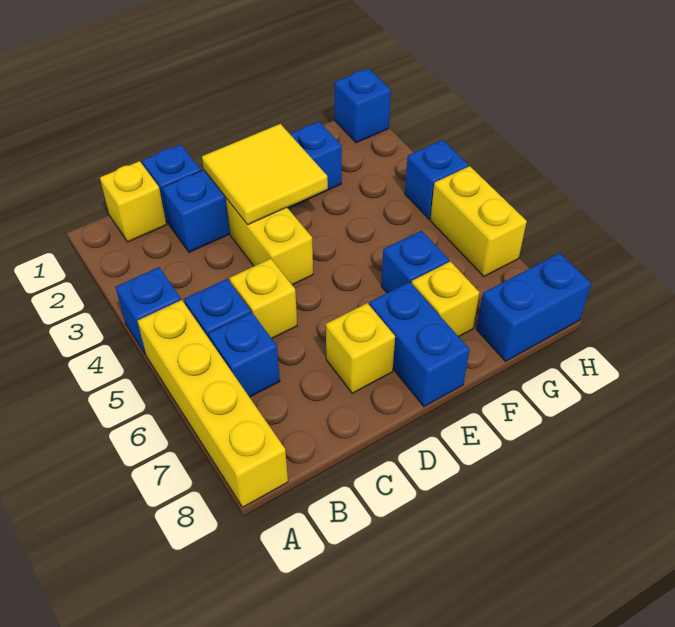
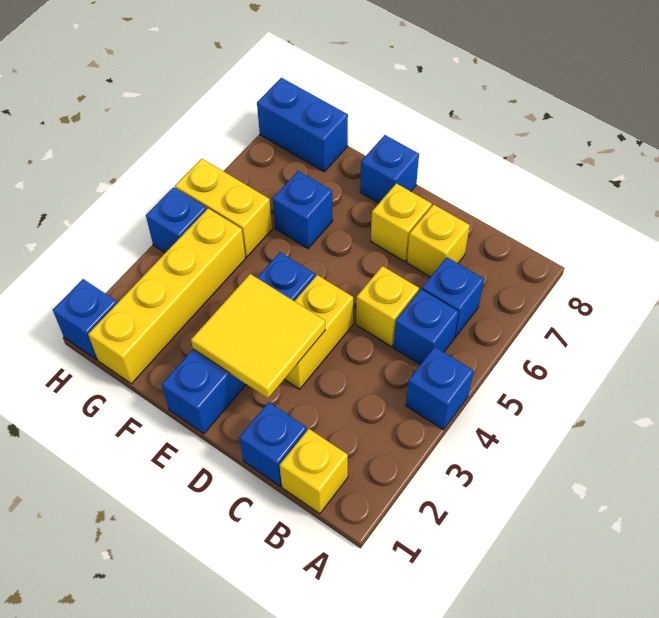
yellow brick A5:A8 level 1 -> yellow brick G1:G4 level 1
blue brick C2:F2 level 1 -> blue brick E1:E4 level 1
blue brick E7:E8 level 1 -> blue brick E8 level 1
yellow brick F7 level 1 -> yellow brick C7 level 1
yellow brick H5:H6 level 1 -> yellow brick G5:H5 level 1

